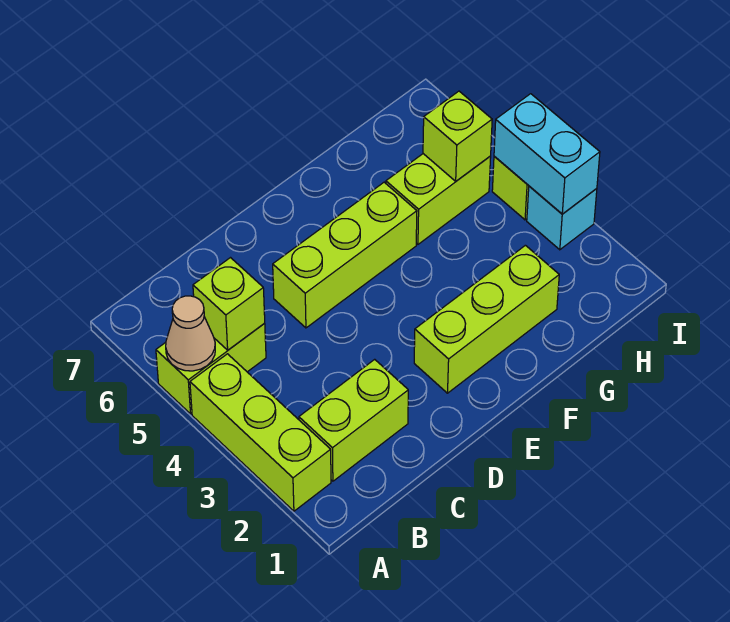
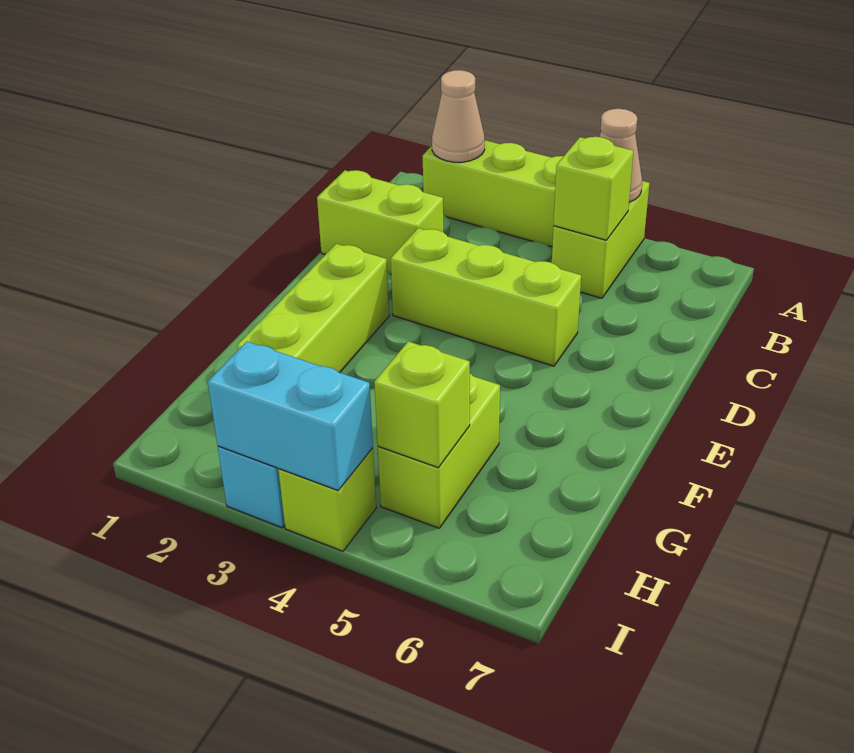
none -> tan cone A2 level 2
lime brick B2:C2 level 1 -> lime brick C1:C2 level 1
lime brick D5:F5 level 1 -> lime brick D3:D5 level 1

